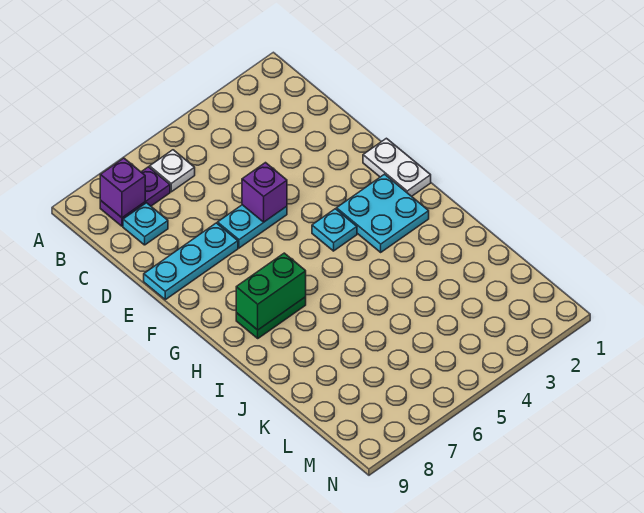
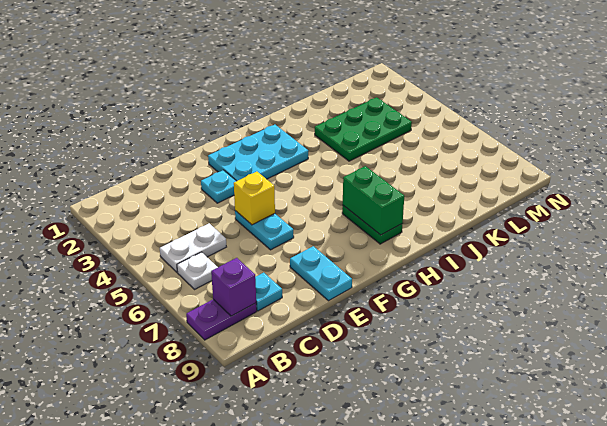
purple plate B7:B8 level 1 -> purple plate A8:B8 level 1
purple brick E5 level 2 -> yellow brick E5 level 2
cyan plate E7:E9 level 1 -> cyan plate E8:E9 level 1
white plate F1:G1 level 1 -> white plate B5:C5 level 1
cyan plate G2:H3 level 1 -> cyan plate F2:H3 level 1
cyan plate G4 level 1 -> cyan plate E3 level 1
none -> green plate J3:L4 level 1

